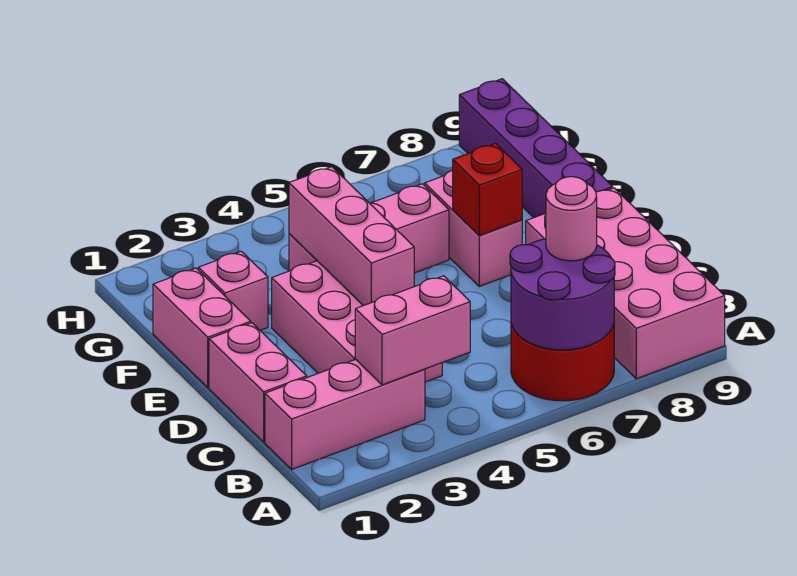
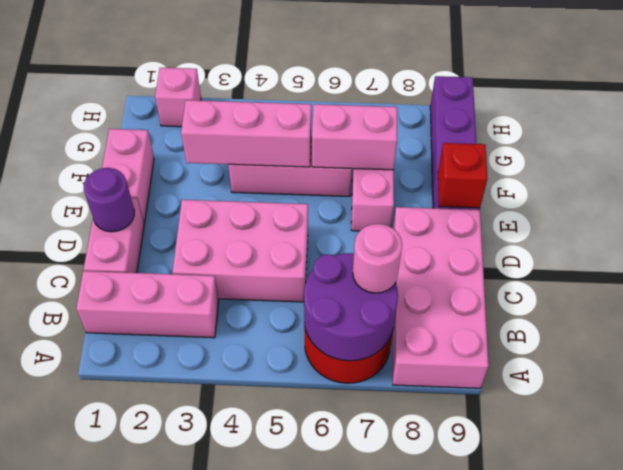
pink brick B3:B4 level 2 -> pink brick F6:F7 level 2
pink brick C3:E4 level 1 -> pink brick C3:D5 level 1
none -> purple round brick D1 level 2
pink brick D4:F4 level 2 -> pink brick F3:F5 level 2
red brick E7 level 2 -> red brick E9 level 2
pink brick F2 level 1 -> pink brick H2 level 1

